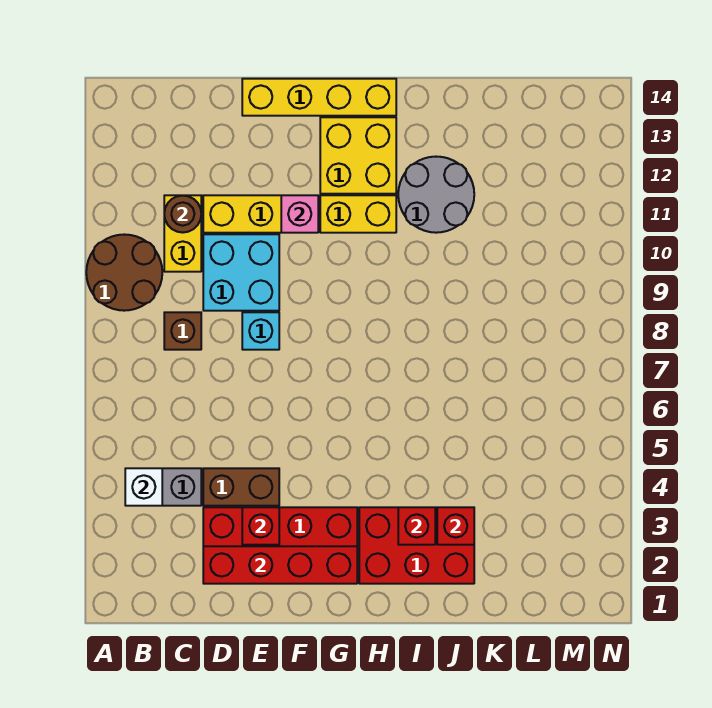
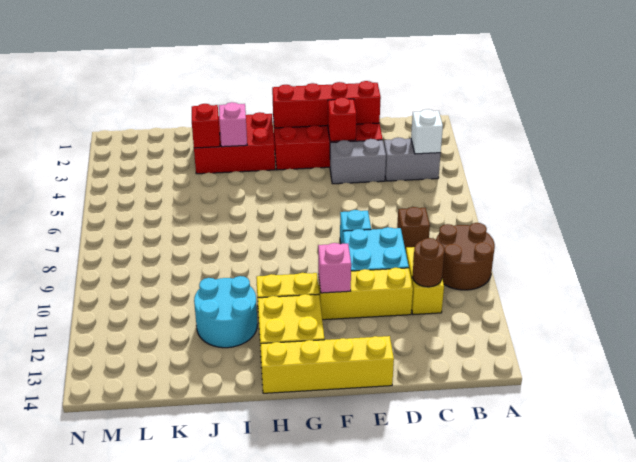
brown brick D4:E4 level 1 -> grey brick D4:E4 level 1
red brick I3 level 2 -> pink brick I3 level 2
grey round brick I11:J12 level 1 -> cyan round brick I11:J12 level 1

